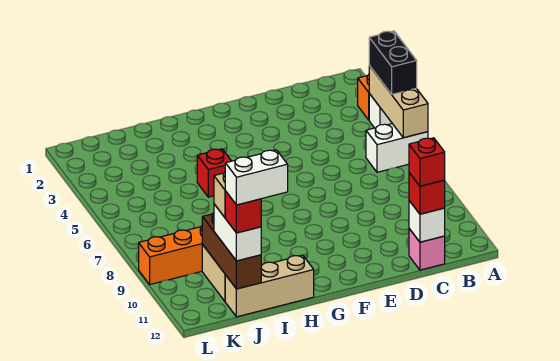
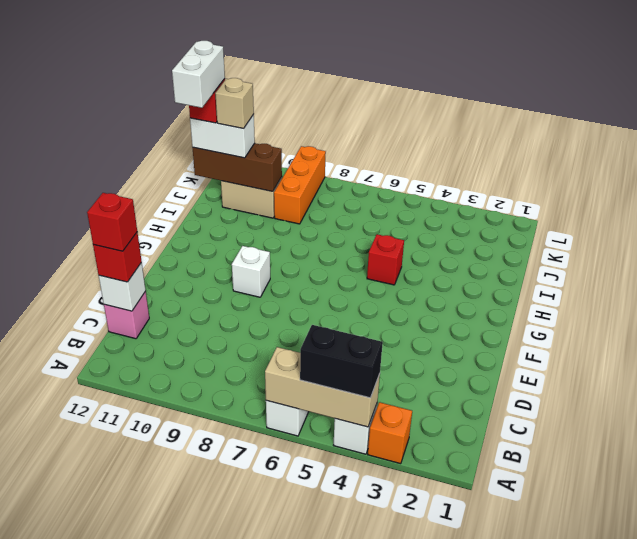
none -> white brick F9 level 1
tan brick H12:J12 level 1 -> none

